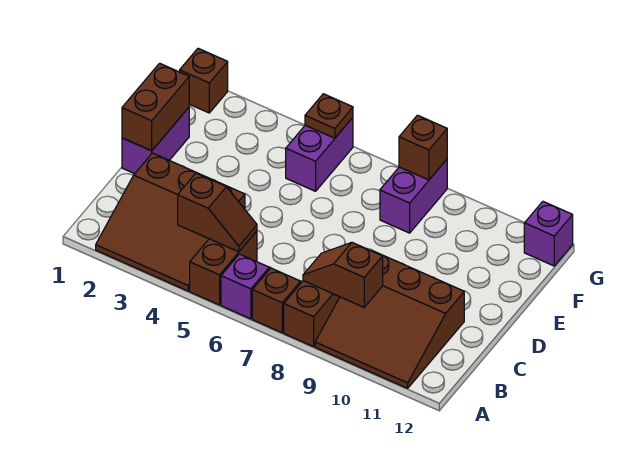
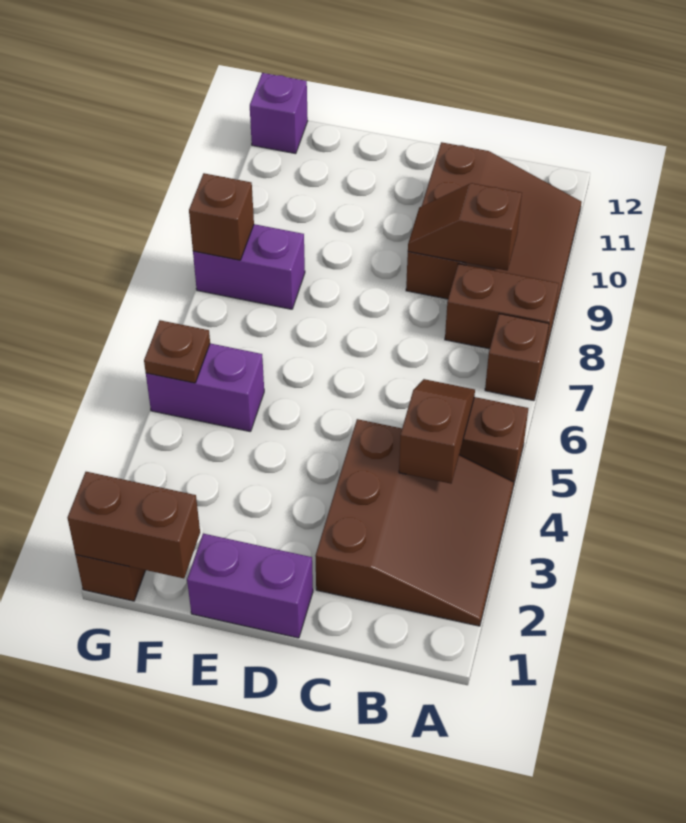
purple brick A6 level 1 -> none
brown slope B8:B9 level 2 top 9 -> brown slope B9:C9 level 2 top B
brown brick D1:E1 level 2 -> brown brick F1:G1 level 2

